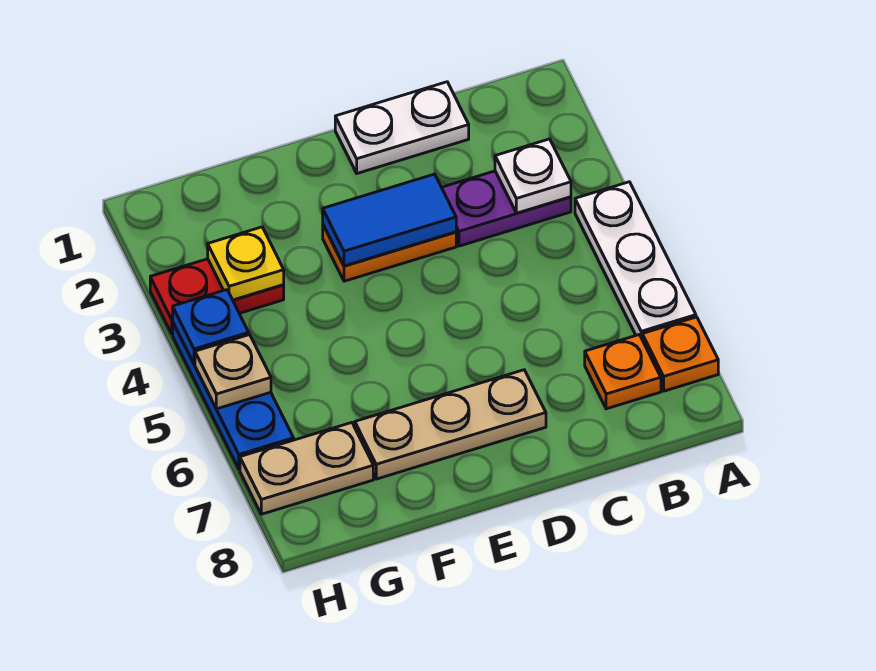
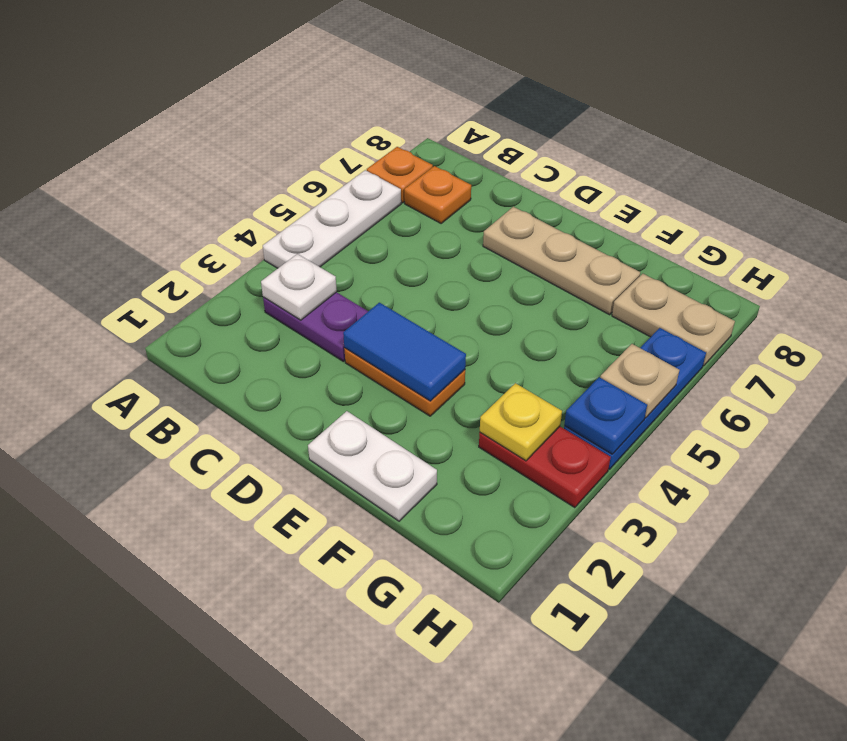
white plate C1:D1 level 1 -> white plate E1:F1 level 1

